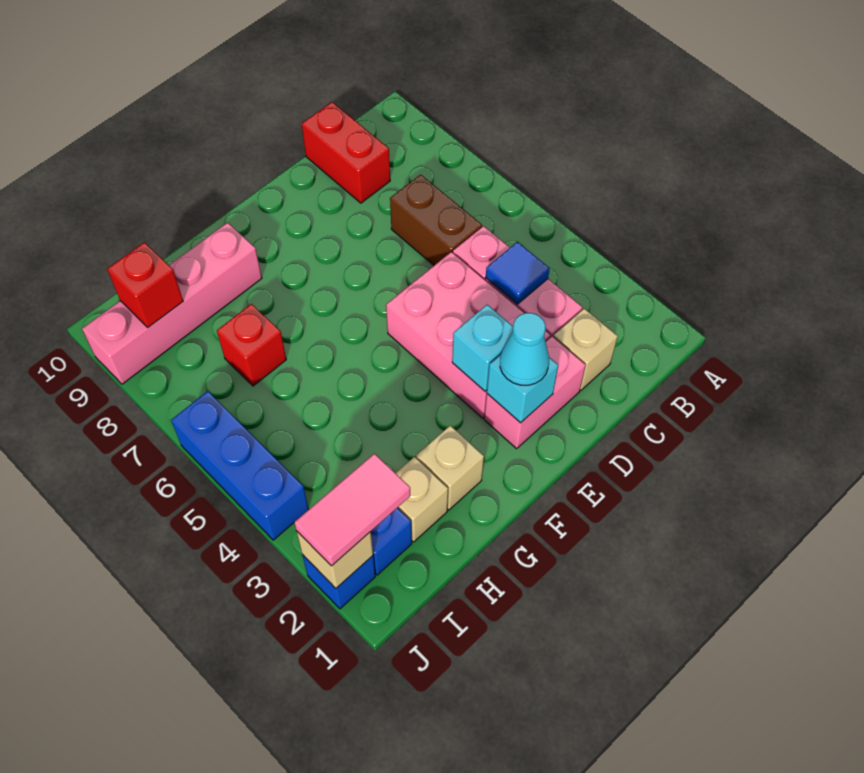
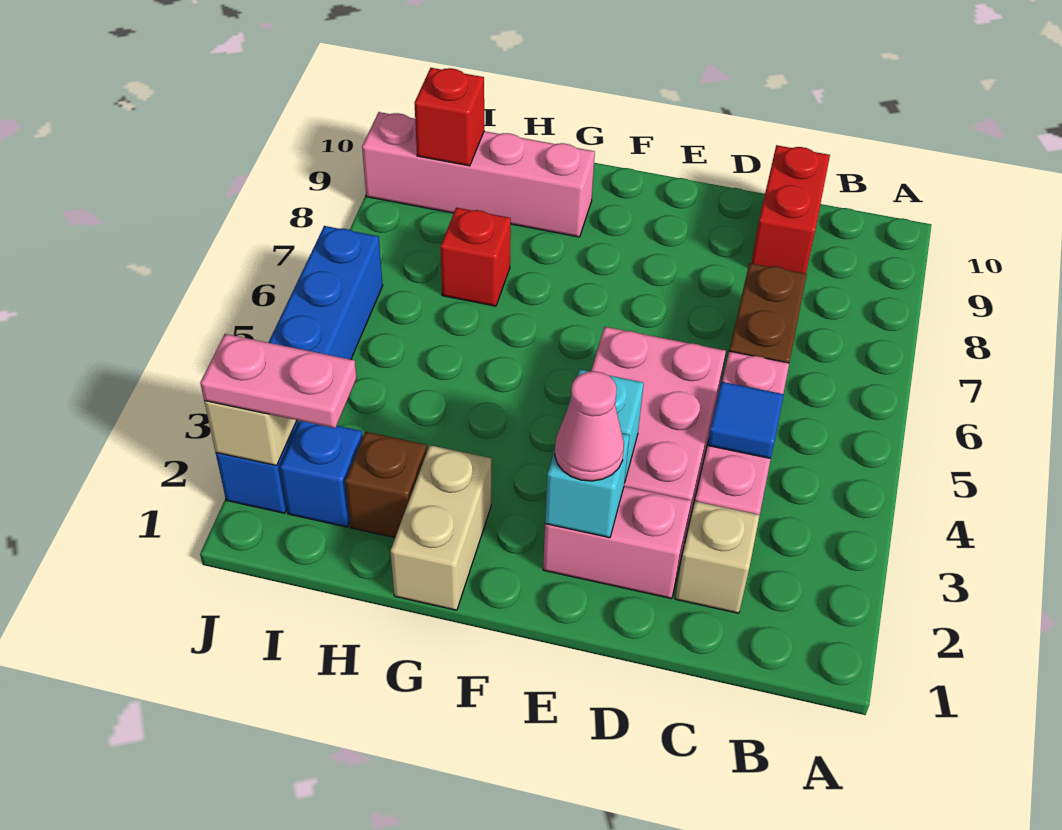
cyan cone E2 level 3 -> pink cone E2 level 3
tan brick G2 level 1 -> tan brick G1:G2 level 1
tan brick H2 level 1 -> brown brick H2 level 1
pink tile I2:J2 level 3 -> pink plate I2:J2 level 3

